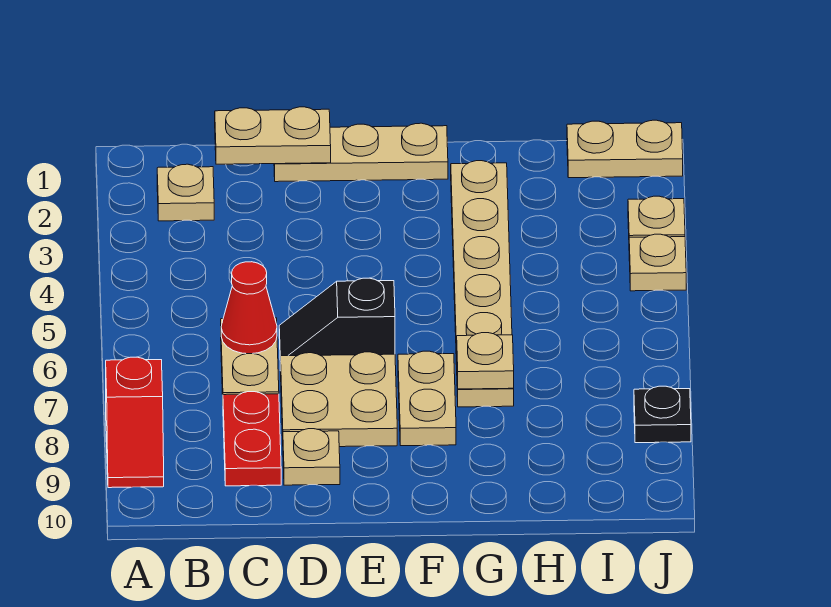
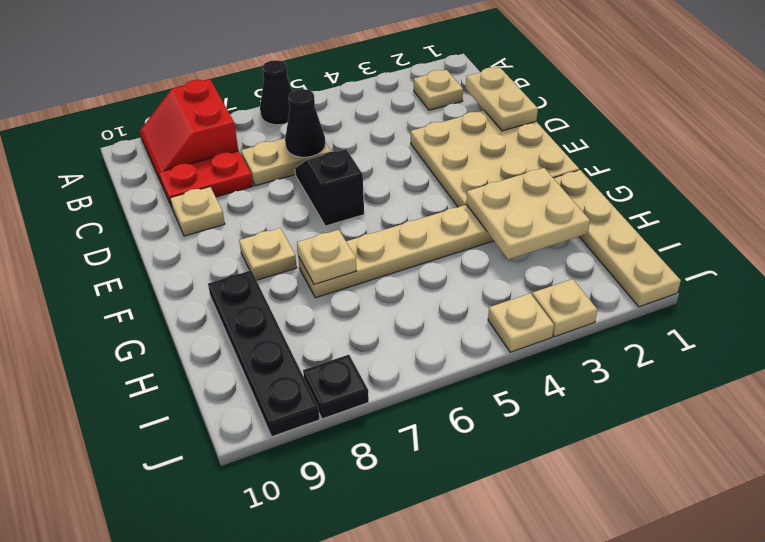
none -> black cone A6 level 1
red slope A8:A9 level 1 top 8 -> red slope A8:B9 level 1 top 8
red cone C6 level 2 -> black cone C6 level 2
tan plate D1:F1 level 1 -> tan plate D1:F3 level 1
tan plate D7:E8 level 1 -> tan plate G2:H3 level 2
tan plate F7:F8 level 1 -> tan plate F8 level 1
none -> black plate G9:J9 level 1
tan plate I1:J1 level 1 -> tan plate G1:J1 level 1

